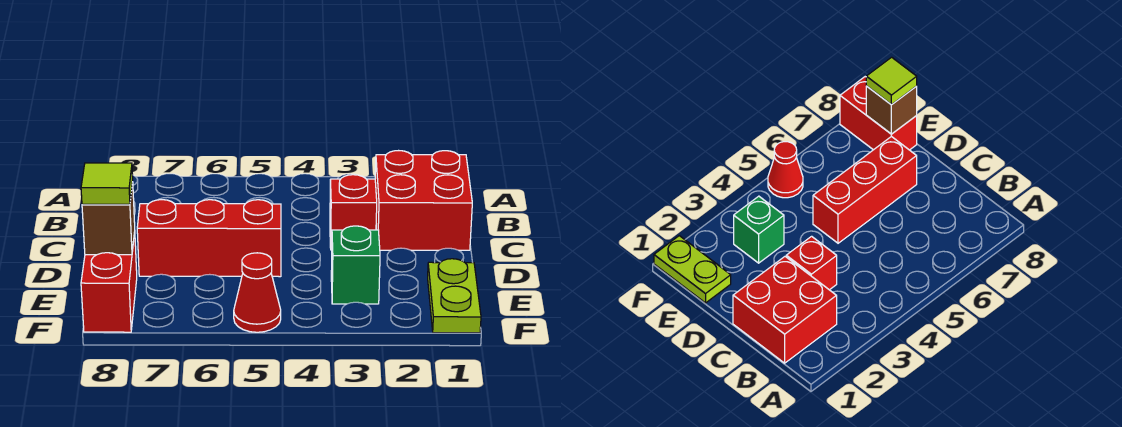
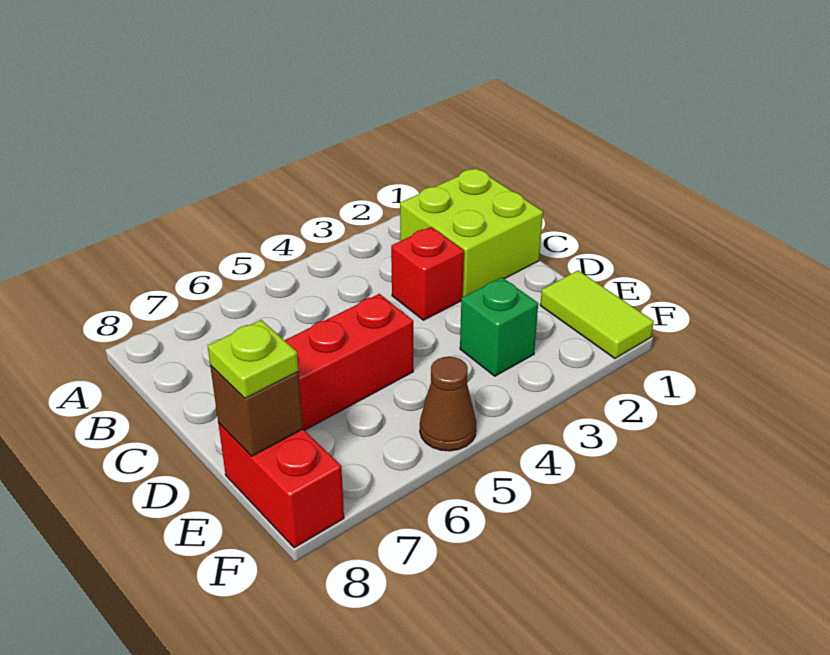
red brick B1:C2 level 1 -> lime brick B1:C2 level 1
lime plate E1:F1 level 1 -> lime tile E1:F1 level 1
lime tile E8 level 3 -> lime plate E8 level 3
red cone F5 level 1 -> brown cone F5 level 1

